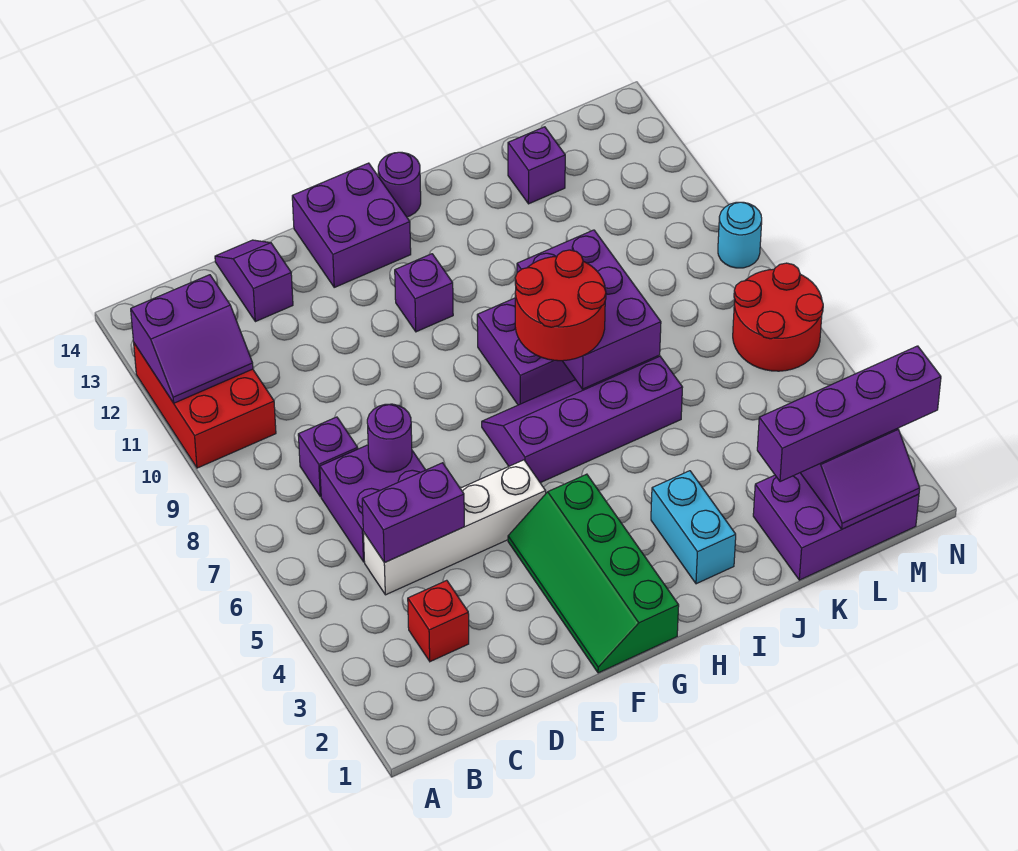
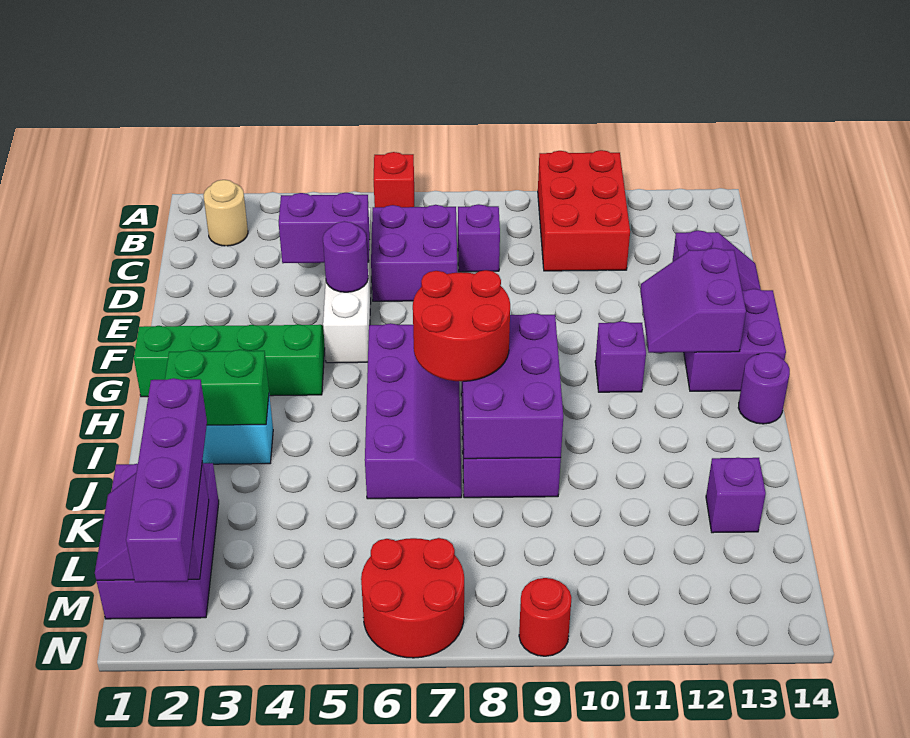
red brick A10:B12 level 1 -> red brick A10:C11 level 1
purple slope A11:B12 level 2 top 12 -> purple slope F12:G13 level 2 top 13
none -> tan round brick B2 level 1
red brick C3 level 1 -> red brick A6 level 1
purple brick C5:D5 level 2 -> purple brick D4:D5 level 2
purple round brick D7 level 2 -> purple round brick E5 level 2
none -> green brick I2:I3 level 2
purple brick I7:J9 level 2 -> purple brick H8:J9 level 2
cyan round brick N9 level 1 -> red round brick N9 level 1

